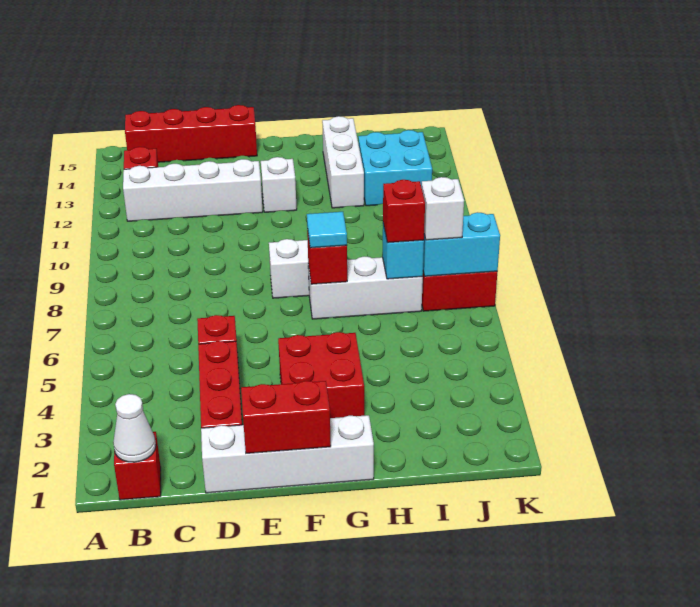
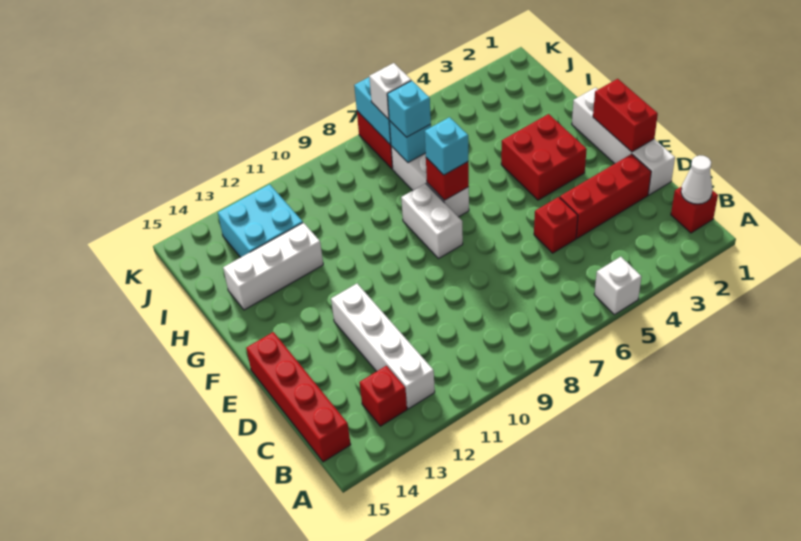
white brick F12 level 1 -> white brick A5 level 1
cyan tile G7 level 3 -> cyan brick G7 level 3
red brick I7 level 3 -> cyan brick I7 level 3

